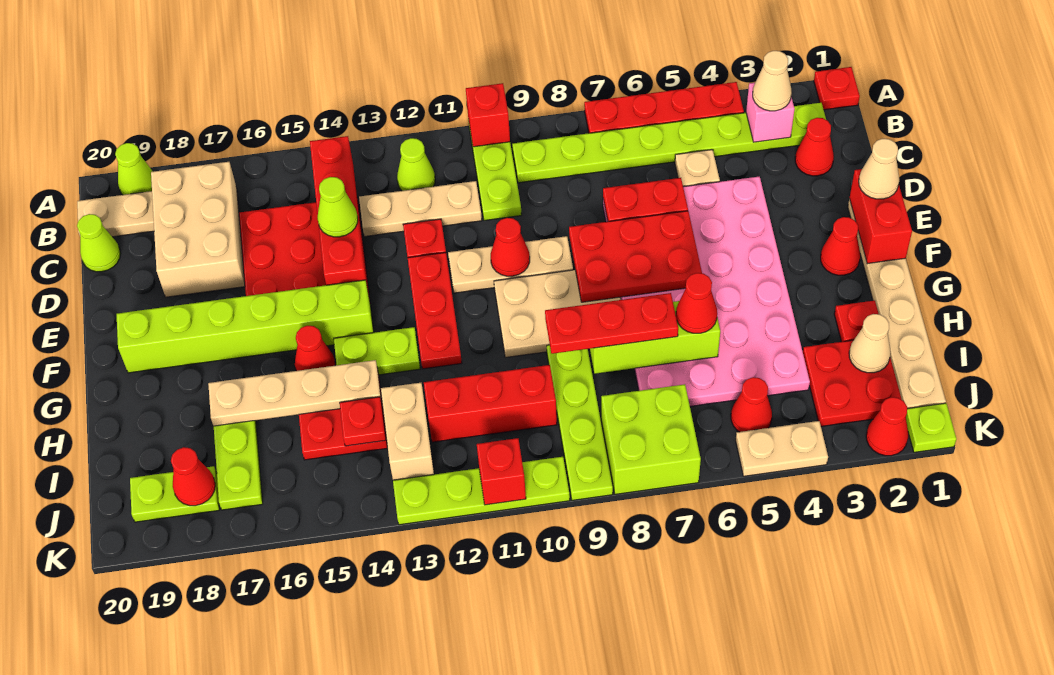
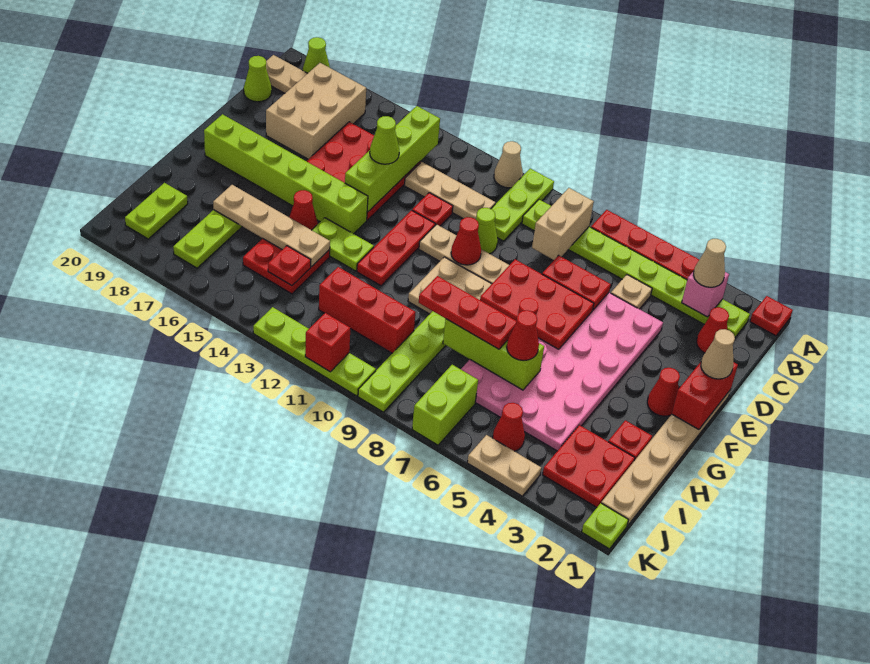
red brick A10 level 2 -> none
lime cone B12 level 1 -> lime cone D10 level 1
red brick B14:E14 level 2 -> lime brick B14:E14 level 2
tan cone I2 level 2 -> tan cone A11 level 1
tan brick I13:J13 level 1 -> tan brick B8:C8 level 2
lime brick J7:K8 level 1 -> lime brick J7:K7 level 1
lime plate J18:J19 level 1 -> lime plate I19:J19 level 1
red cone J18 level 2 -> none
red cone K2 level 1 -> none

